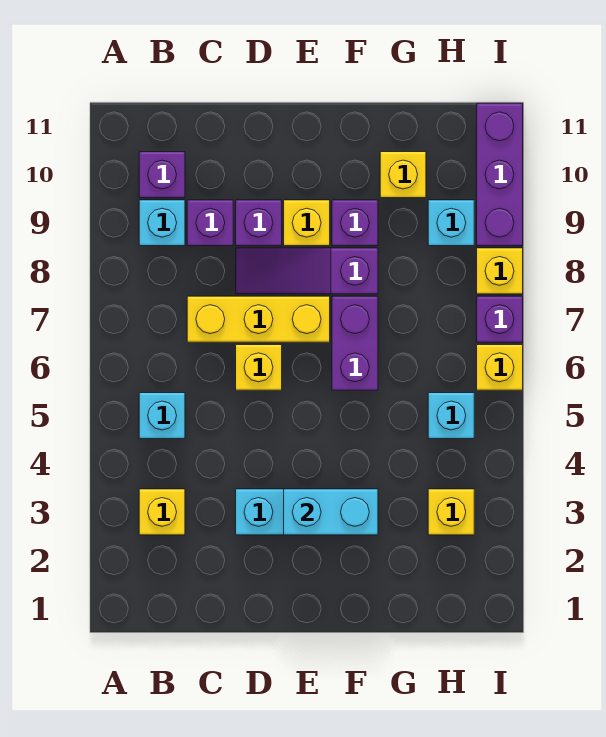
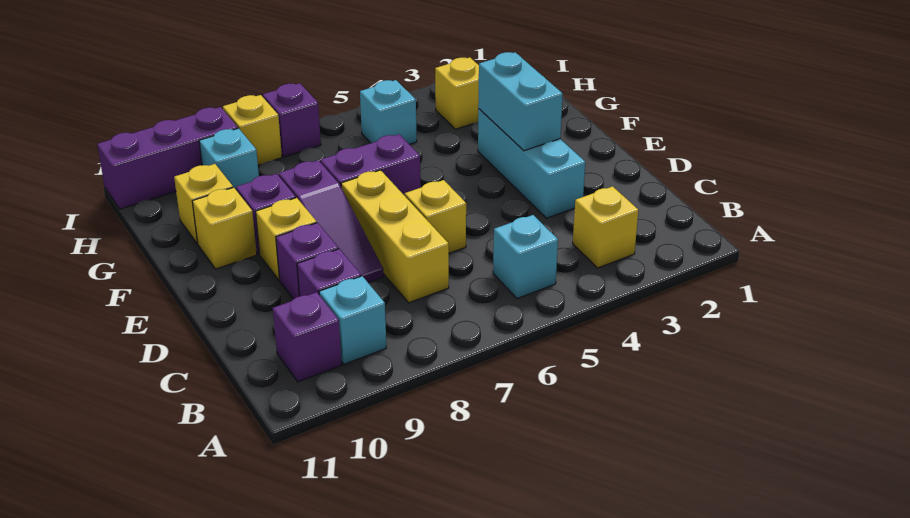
yellow brick I6 level 1 -> yellow brick F10 level 1

